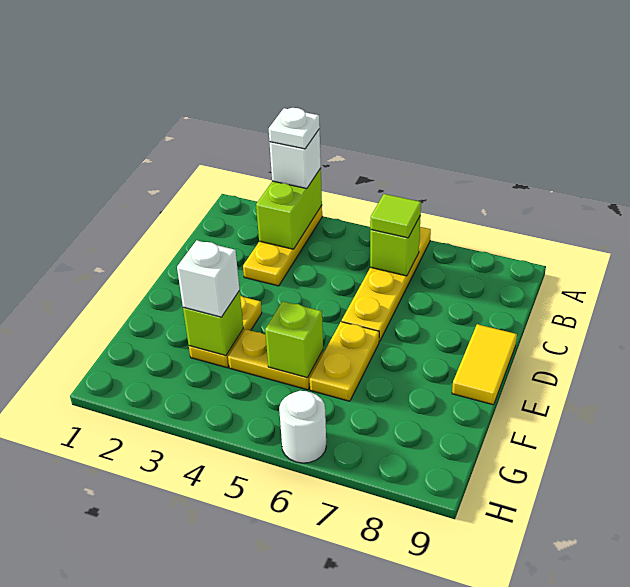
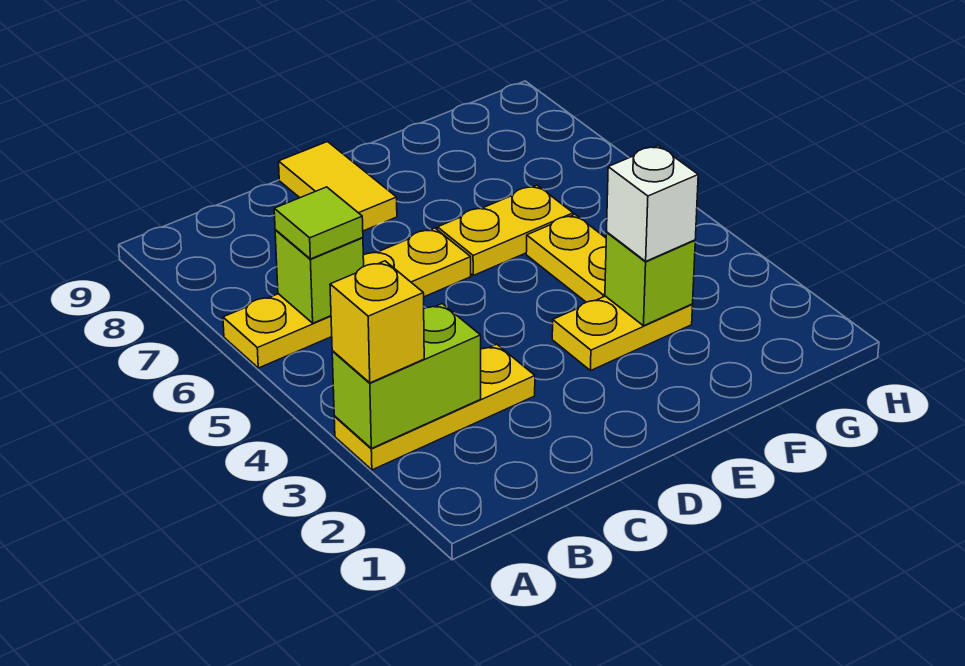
white brick A3 level 3 -> yellow brick A3 level 3
white plate A3 level 4 -> none
yellow tile D9:E9 level 1 -> yellow tile D8:D9 level 1
lime brick F5 level 2 -> none
white round brick H6 level 1 -> none

